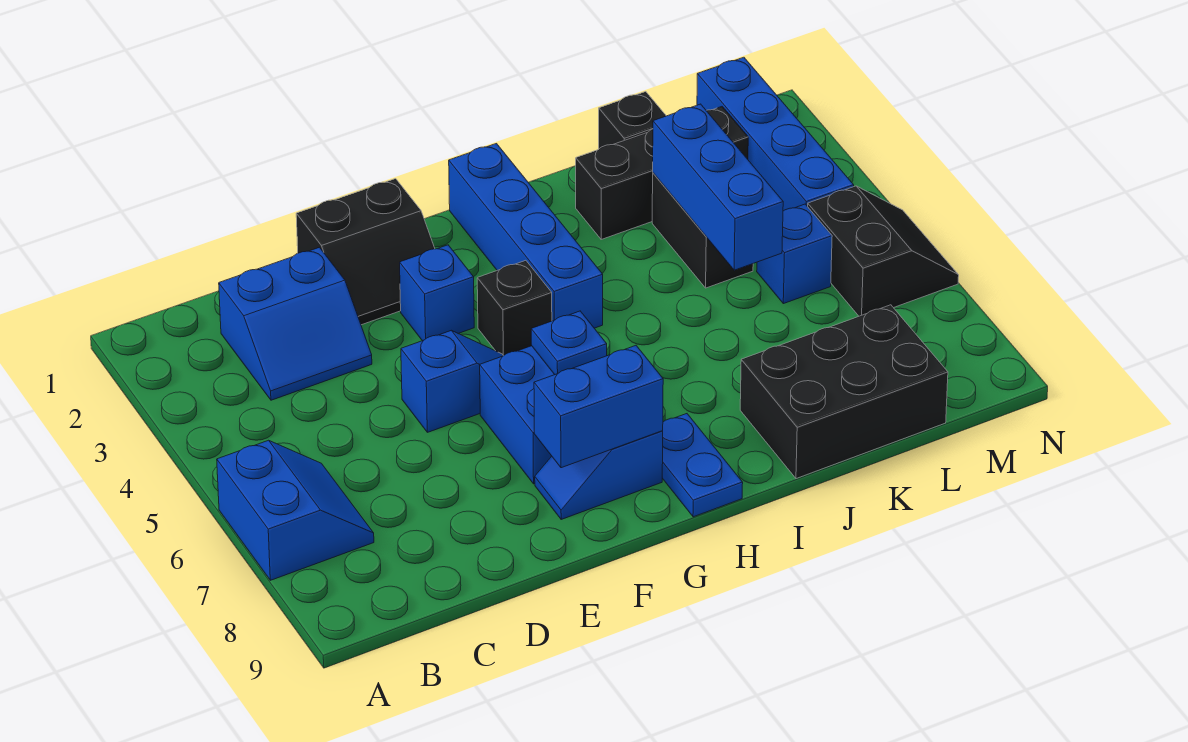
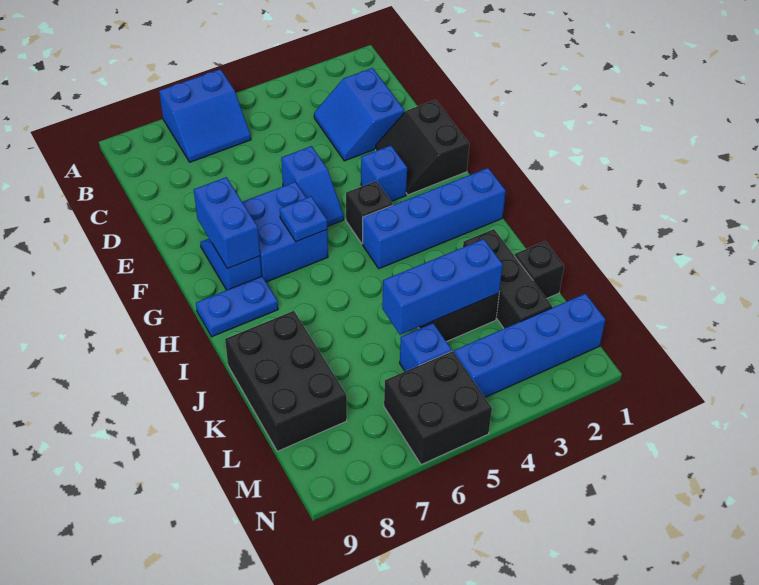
black slope M5:N6 level 1 top M -> black brick M5:N6 level 1

